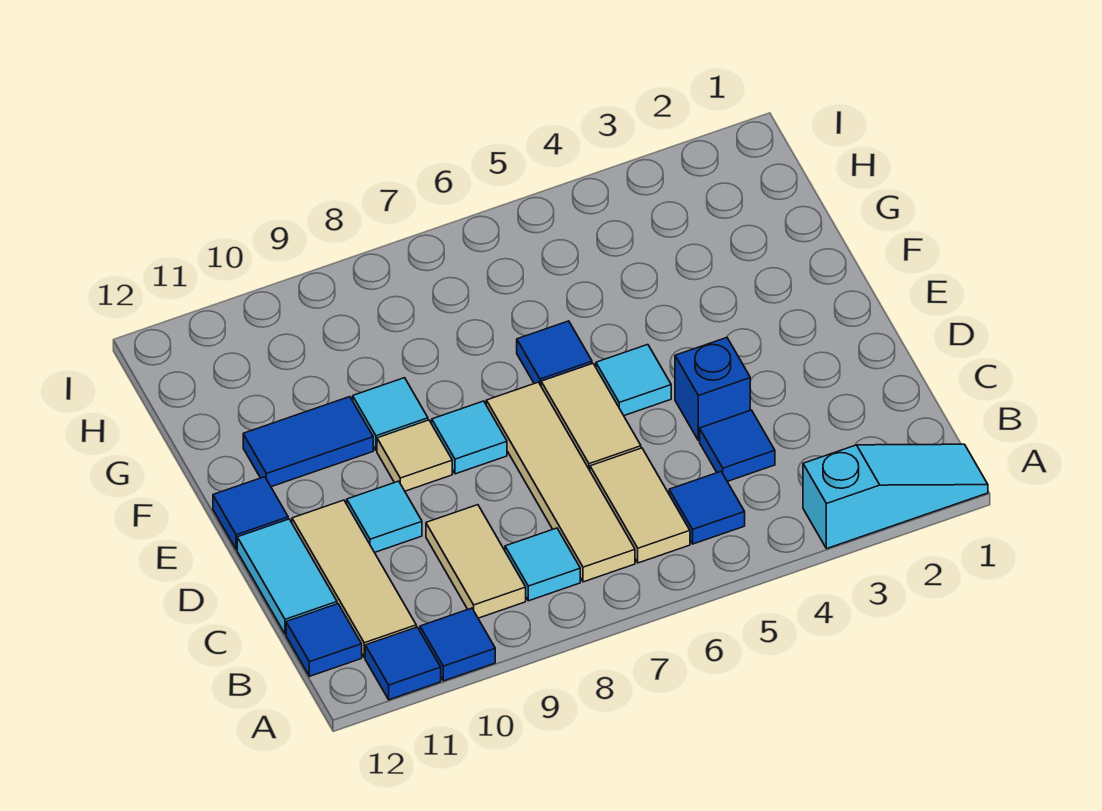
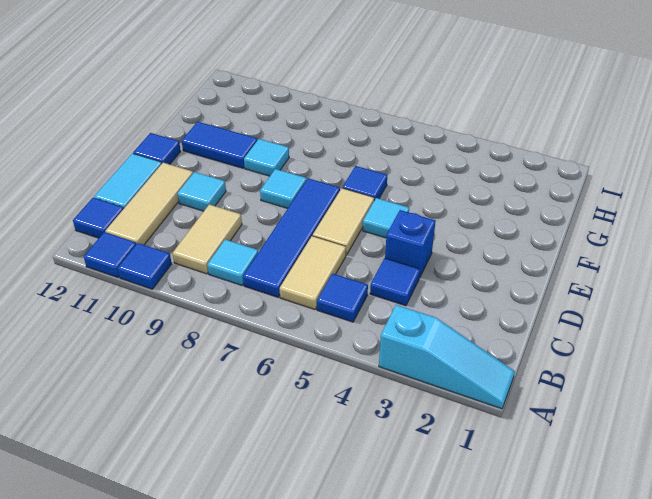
tan tile B7:E7 level 1 -> blue tile B7:E7 level 1
tan tile E9 level 1 -> none

